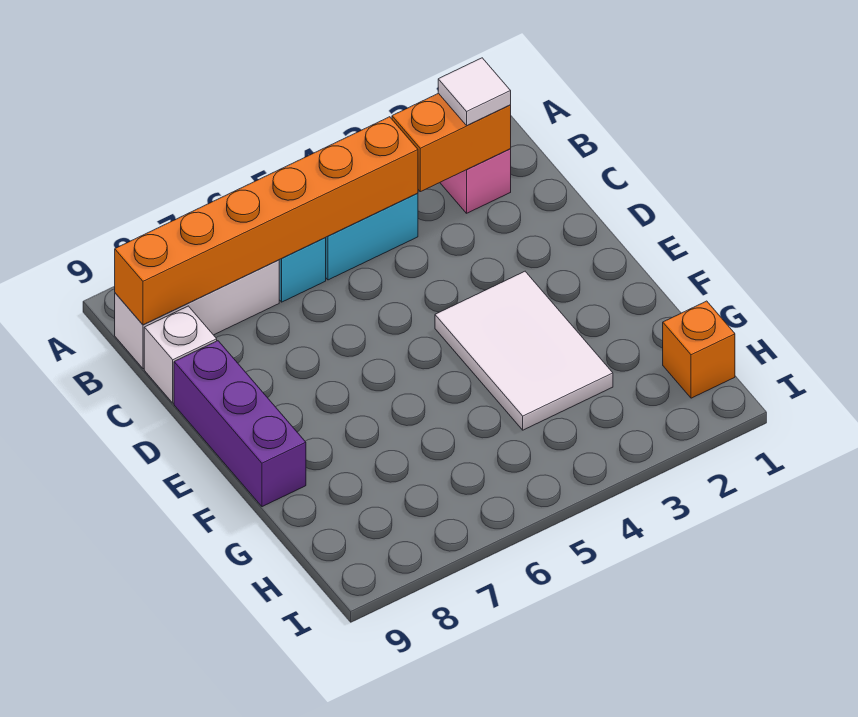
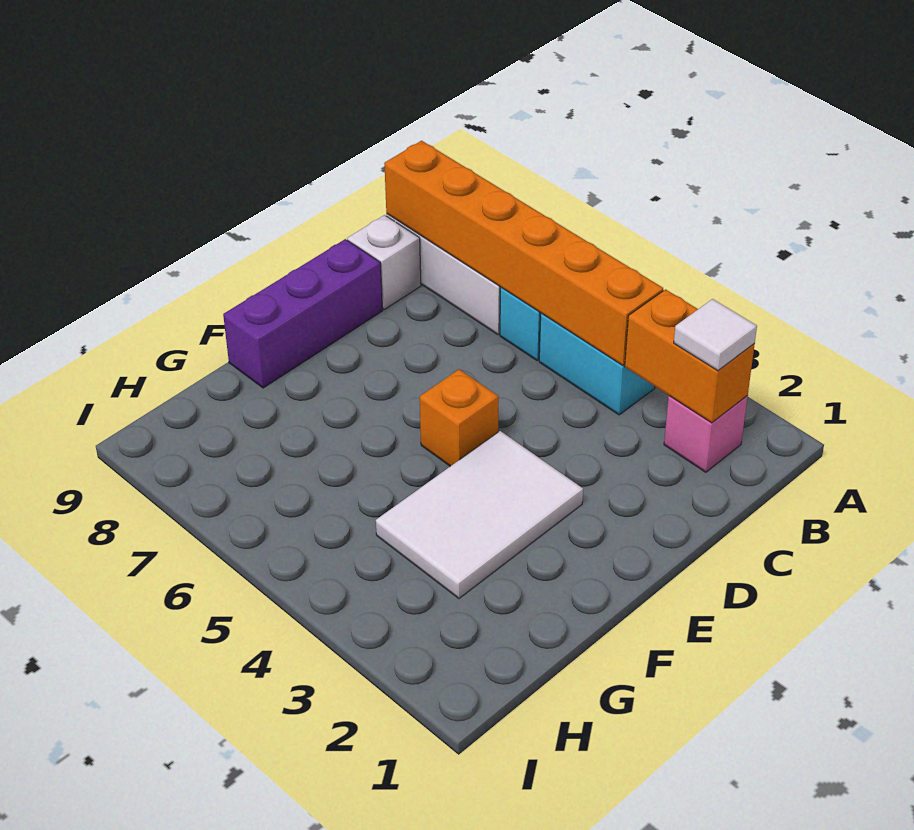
orange brick H1 level 1 -> orange brick E5 level 1

